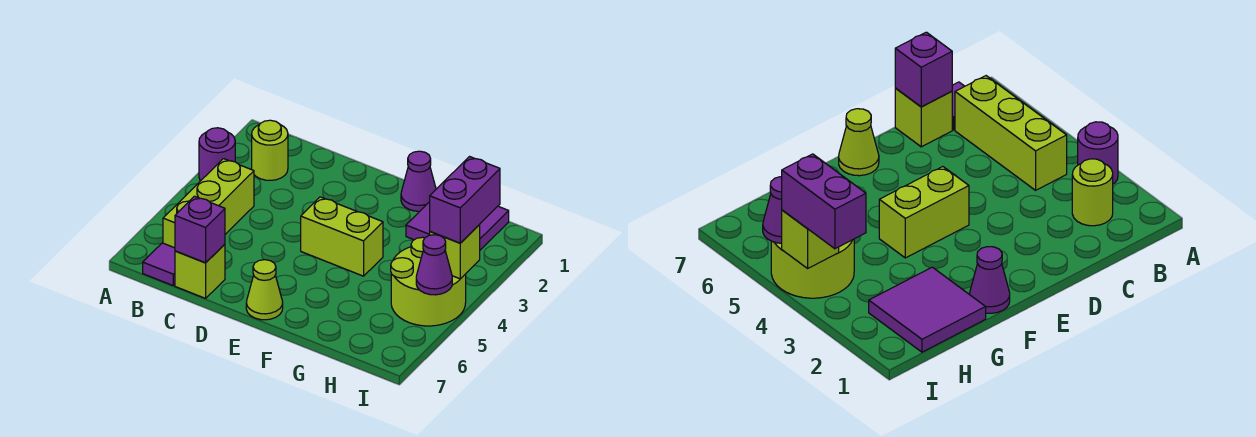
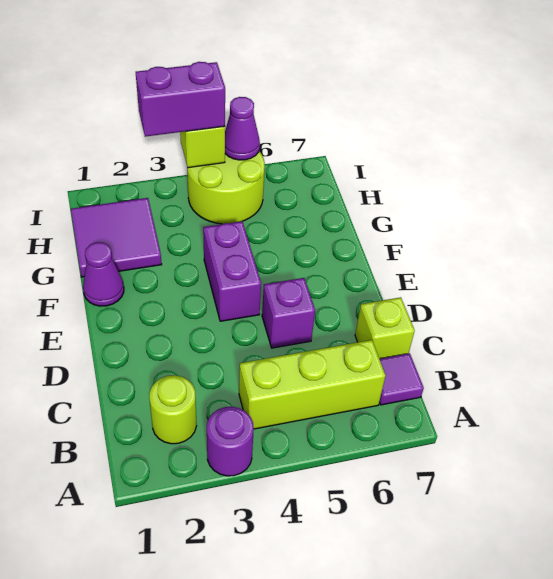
purple brick C7 level 2 -> purple brick D5 level 1
lime brick E4:F4 level 1 -> purple brick E4:F4 level 1
lime cone E7 level 1 -> none

